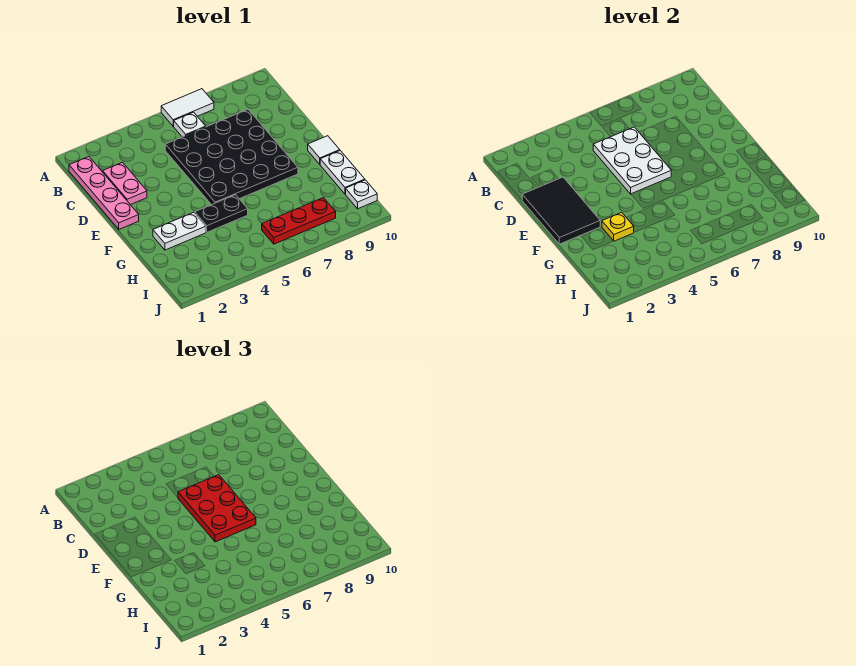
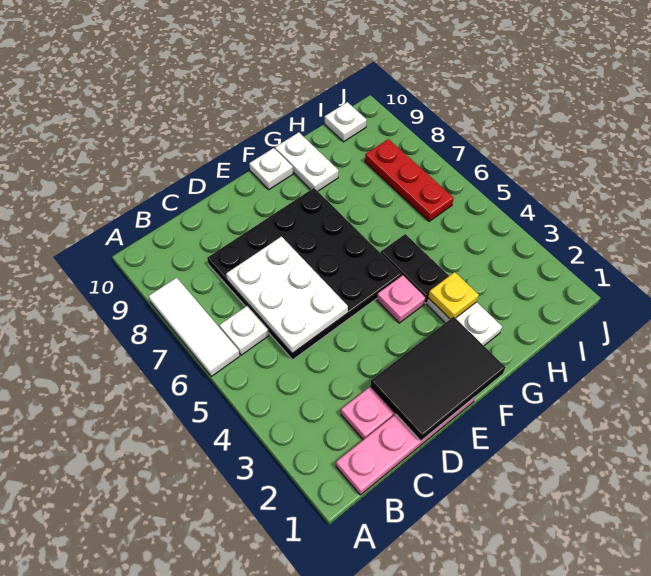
white tile A6:A7 level 1 -> white tile A6:A8 level 1
white plate C5:E6 level 2 -> white plate C5:D7 level 2
red plate D5:F6 level 3 -> none
none -> pink plate F4 level 1
white tile F10 level 1 -> white plate F10 level 1
white plate G10:H10 level 1 -> white plate G9:G10 level 1

